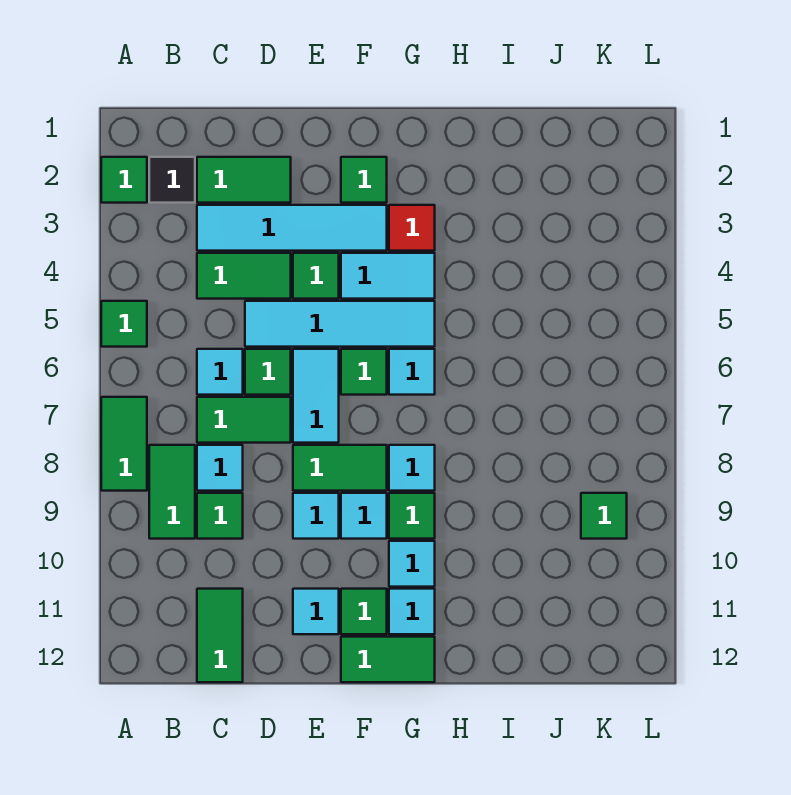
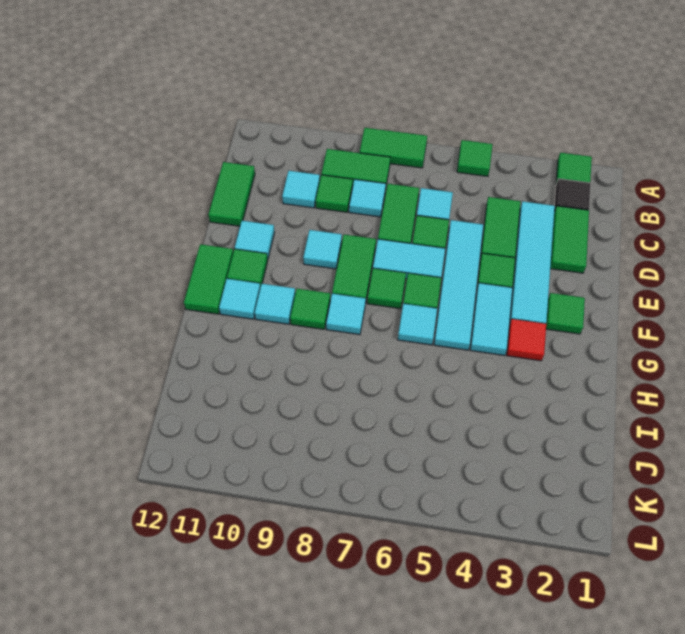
green tile C11:C12 level 1 -> green tile C12:D12 level 1
cyan tile F9 level 1 -> cyan tile C10 level 1
green tile K9 level 1 -> green tile F7 level 1

